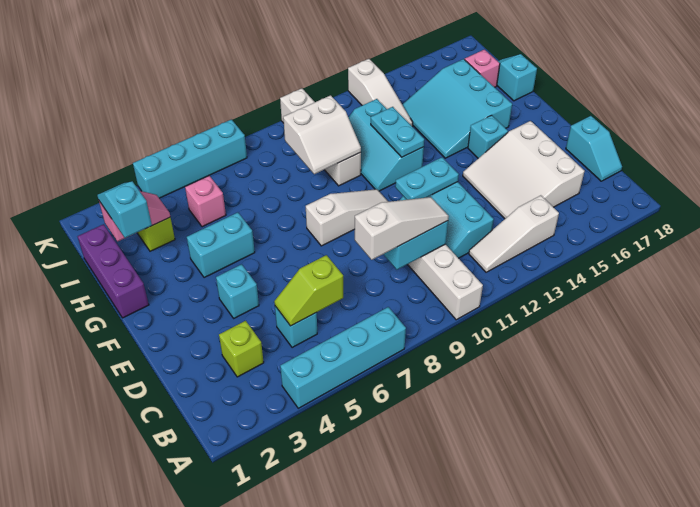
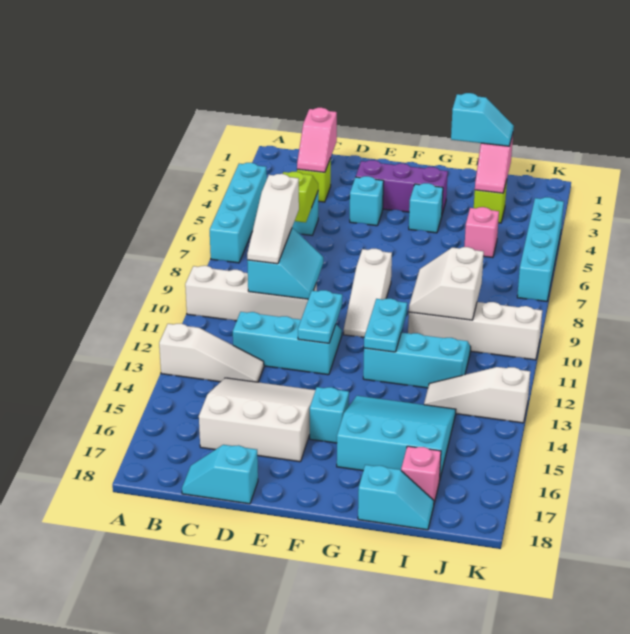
white slope B12:B14 level 1 top 14 -> white slope A13:C13 level 1 top A
none -> pink slope C2:C3 level 2 top 2
purple brick G1:I1 level 1 -> purple brick E3:G3 level 1
cyan brick G4:G5 level 1 -> cyan brick G4 level 1
cyan plate G12:H12 level 2 -> cyan plate G11:G12 level 2

